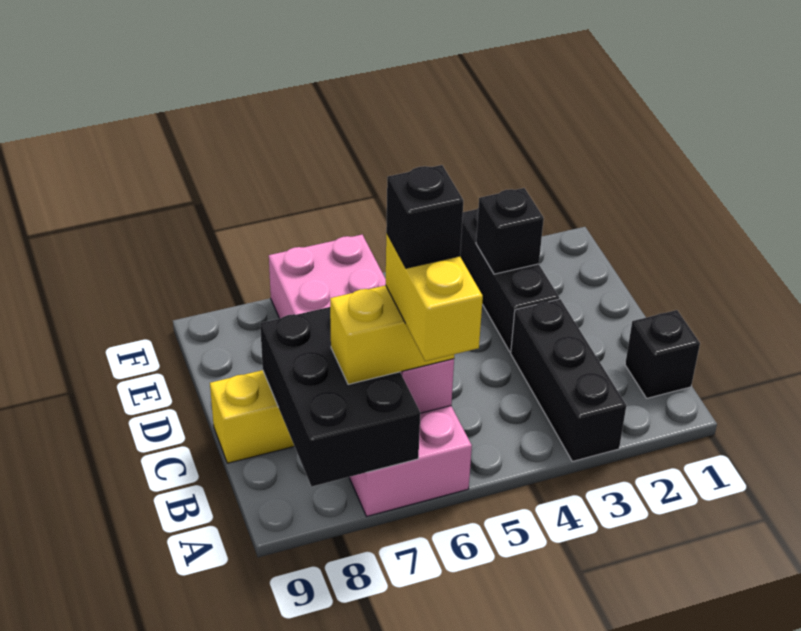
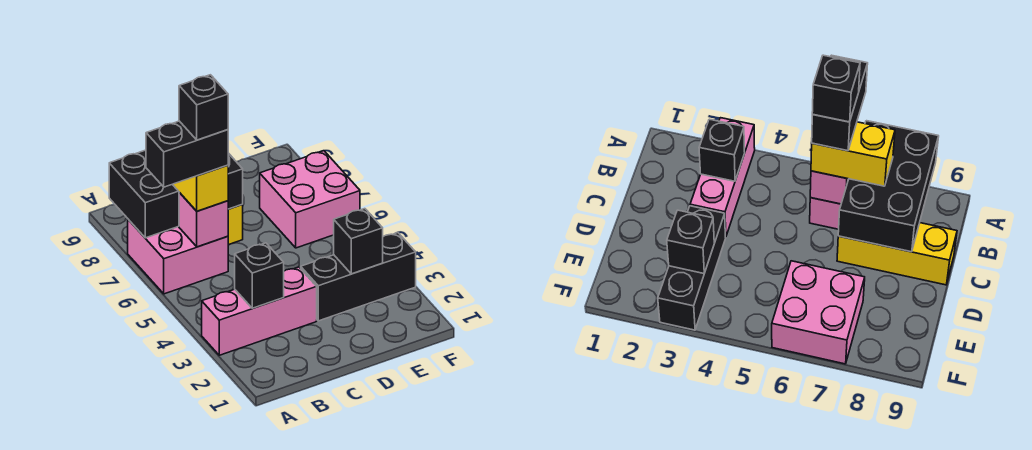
black brick A3:C3 level 1 -> pink brick A3:C3 level 1
yellow brick A6:B6 level 4 -> black brick A6:B6 level 4
black brick B1 level 1 -> black brick B3 level 2

